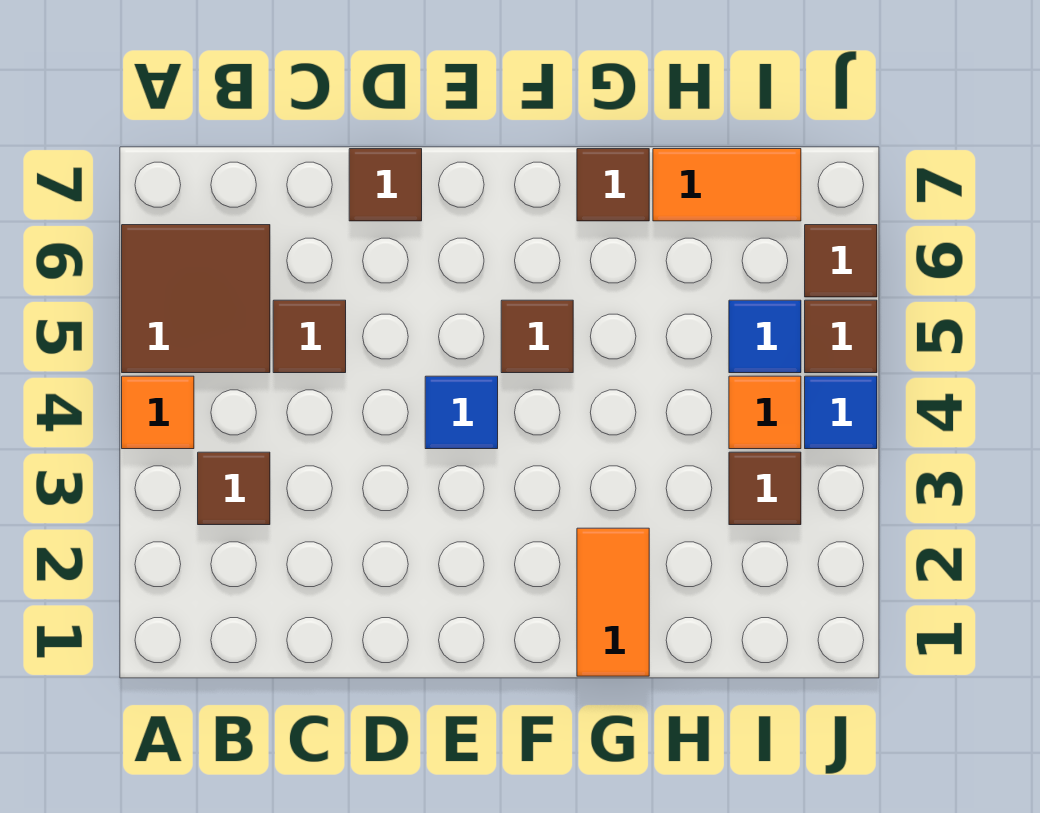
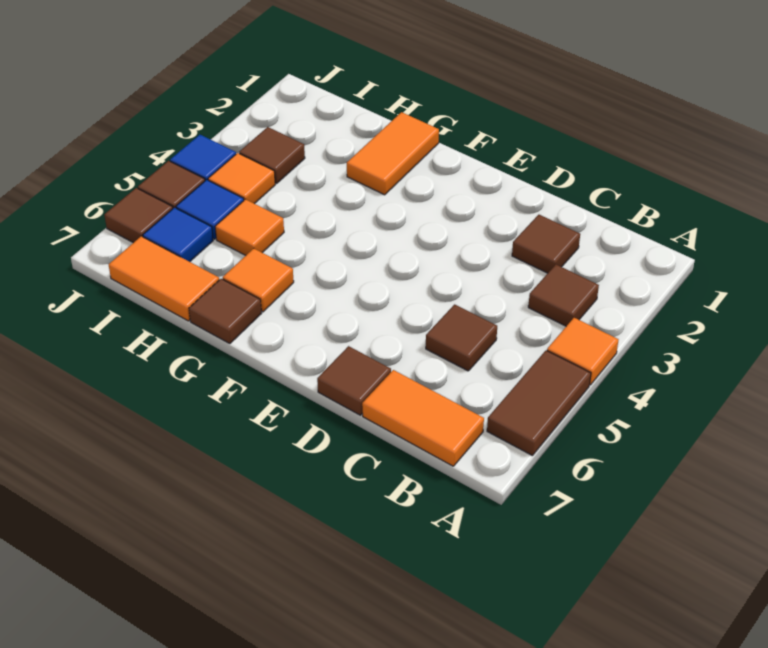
brown tile A5:B6 level 1 -> brown tile A5:A6 level 1
none -> orange tile B7:C7 level 1
blue tile E4 level 1 -> blue tile I6 level 1
brown tile F5 level 1 -> brown tile C2 level 1
none -> orange tile G6 level 1
none -> orange tile H5 level 1

